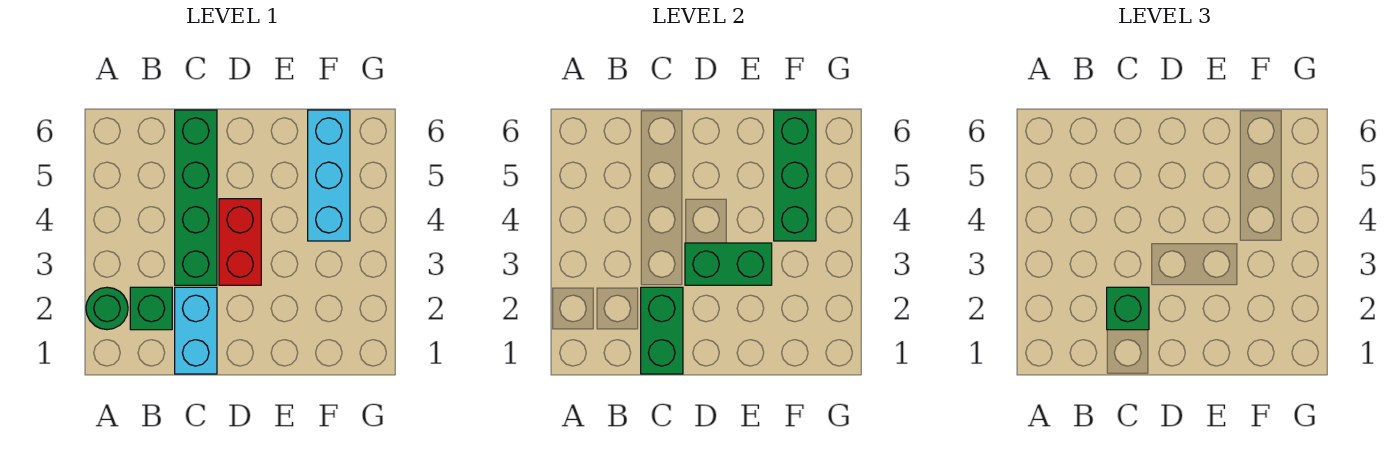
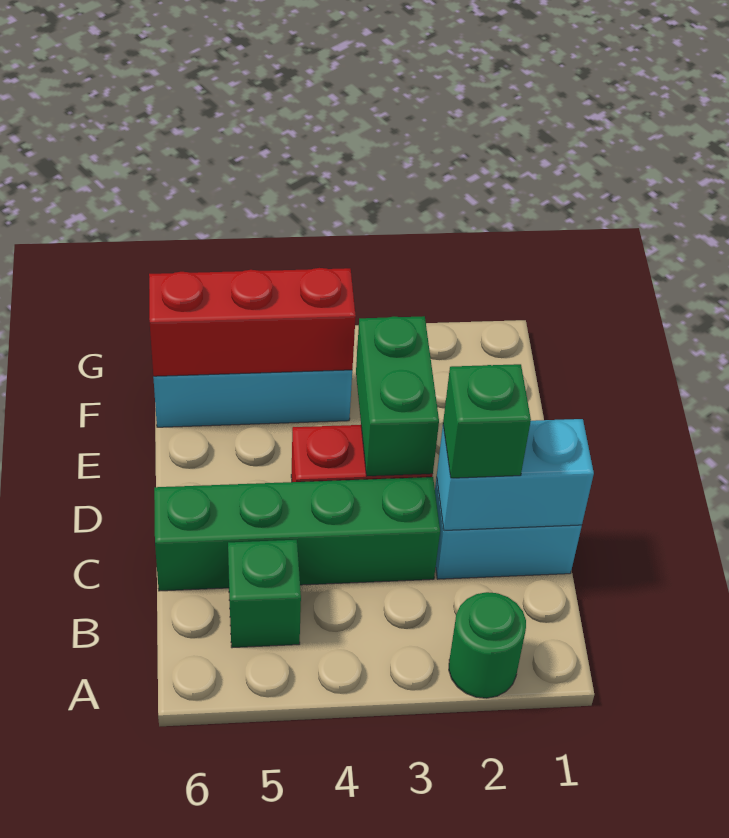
green brick B2 level 1 -> green brick B5 level 1
green brick C1:C2 level 2 -> cyan brick C1:C2 level 2
green brick F4:F6 level 2 -> red brick F4:F6 level 2

